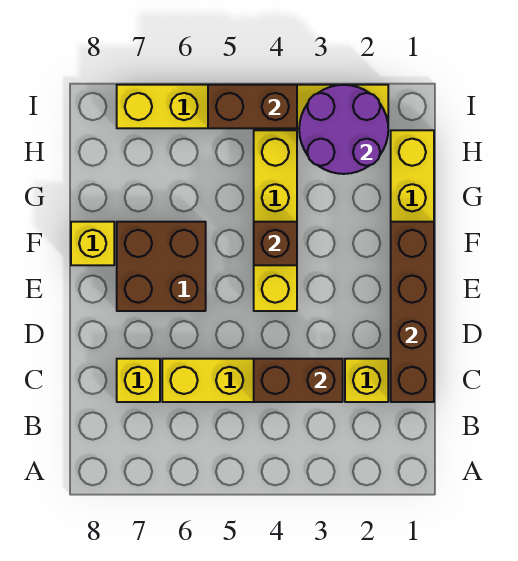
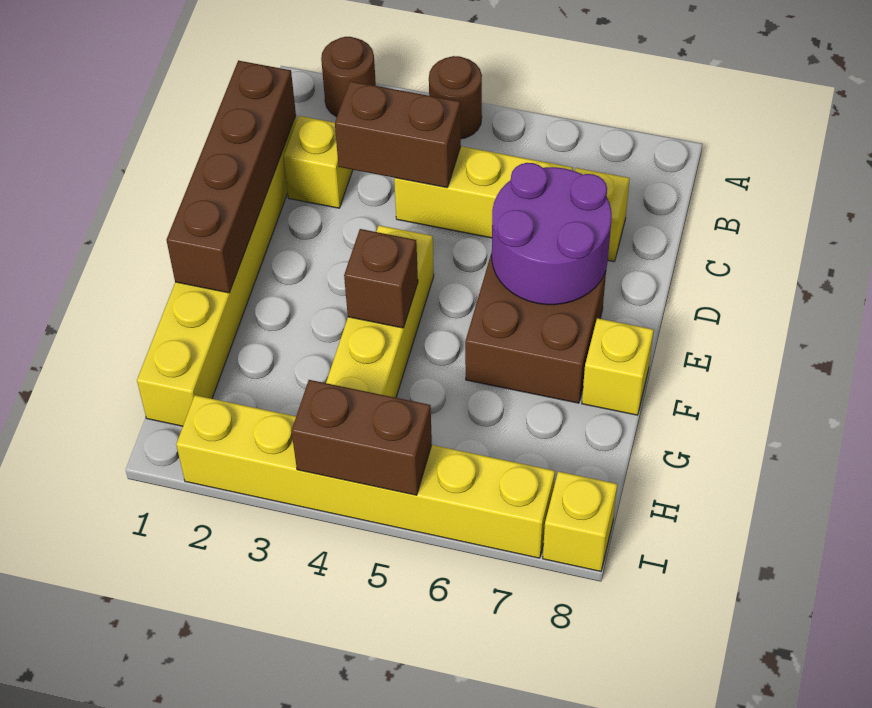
none -> brown round brick A2 level 1
none -> brown round brick A4 level 1
purple round brick H2:I3 level 2 -> purple round brick D6:E7 level 2
none -> yellow brick I8 level 1

